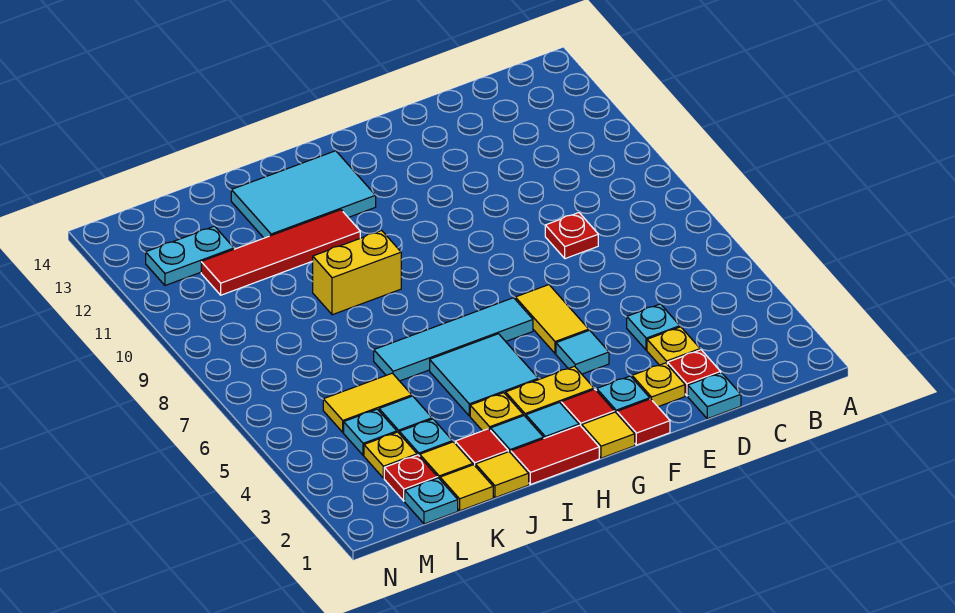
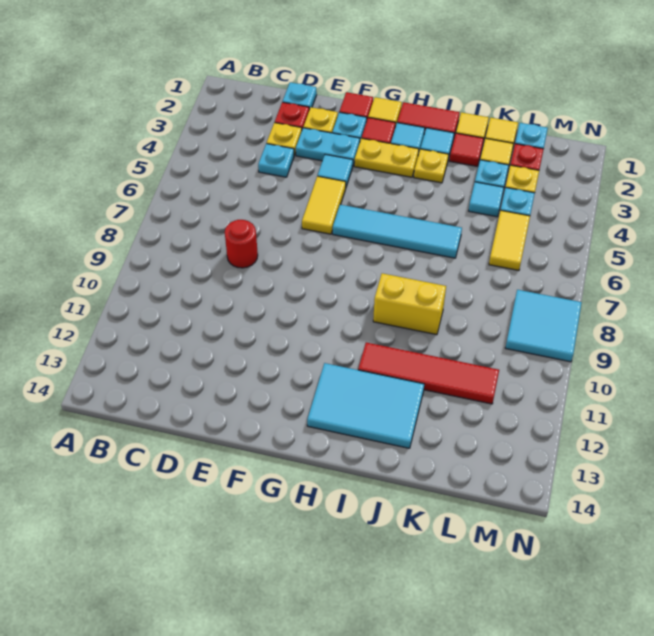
red plate D8 level 1 -> red round brick D8 level 1
cyan tile H4:I5 level 1 -> cyan tile M8:N9 level 1
yellow tile K5:L5 level 1 -> yellow tile L5:L6 level 1
cyan plate L12:M12 level 1 -> cyan plate E3:F3 level 1

